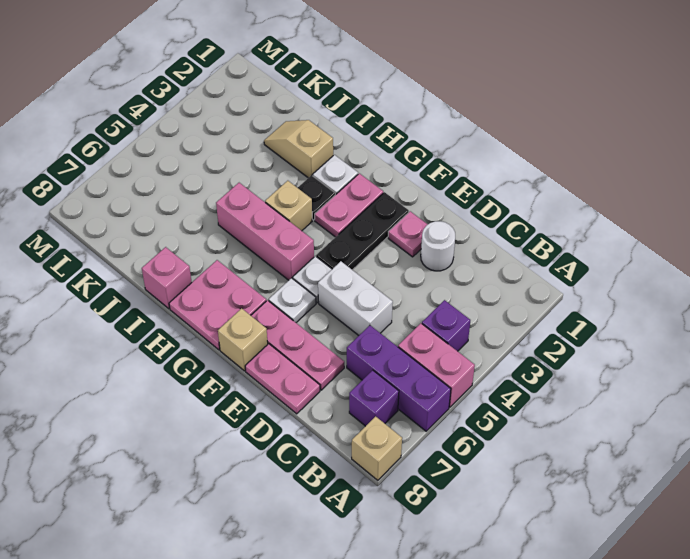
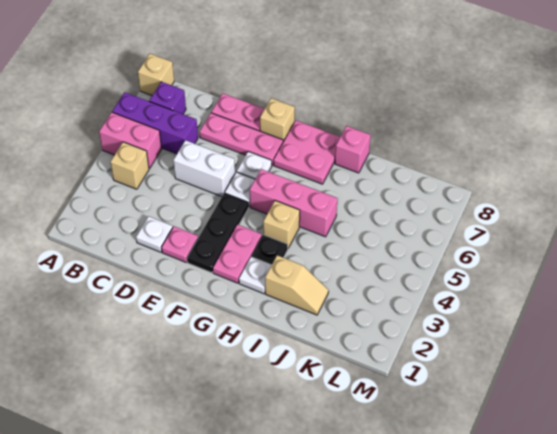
purple brick B4 level 1 -> tan brick B4 level 1
white round brick D2 level 1 -> white plate D2 level 1

